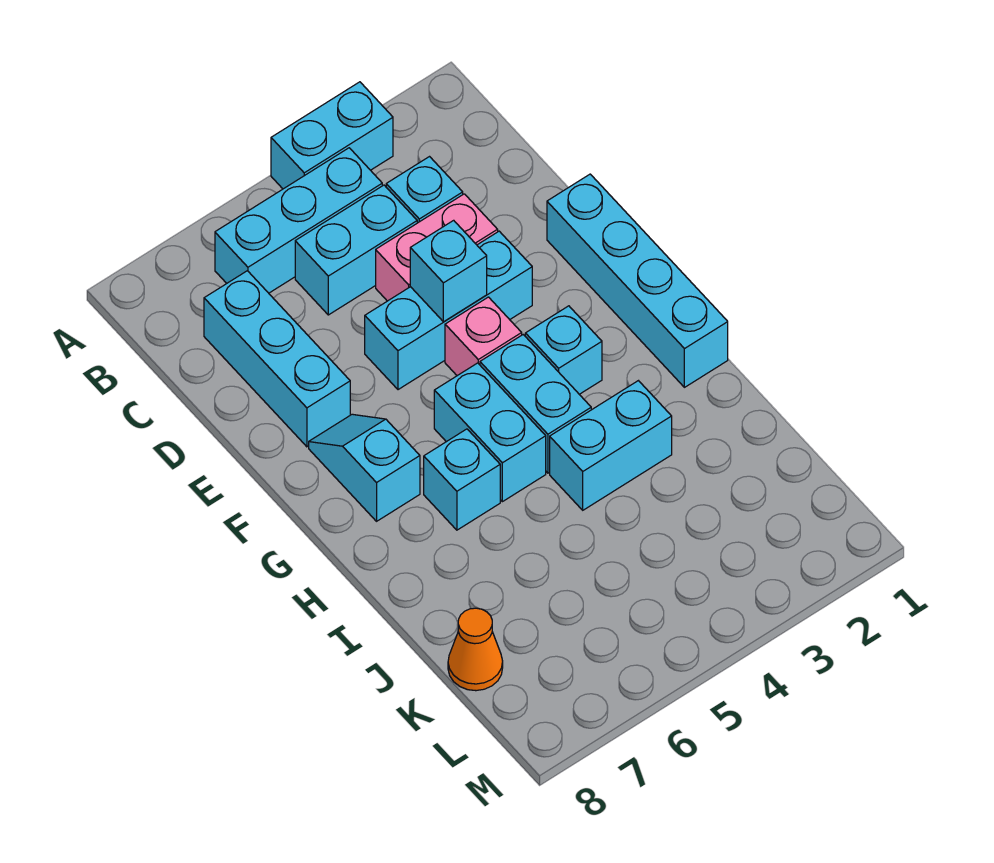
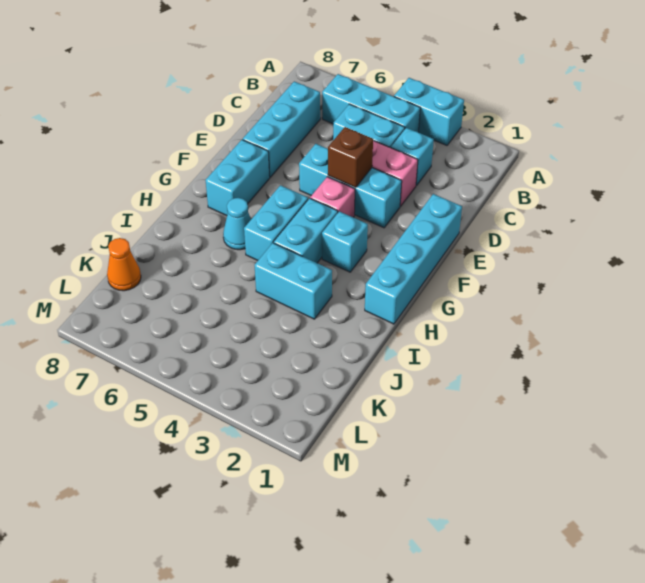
cyan brick E4 level 2 -> brown brick E4 level 2
cyan slope F7:G7 level 1 top G -> cyan brick F7:G7 level 1
cyan brick H6 level 1 -> cyan cone H6 level 1

